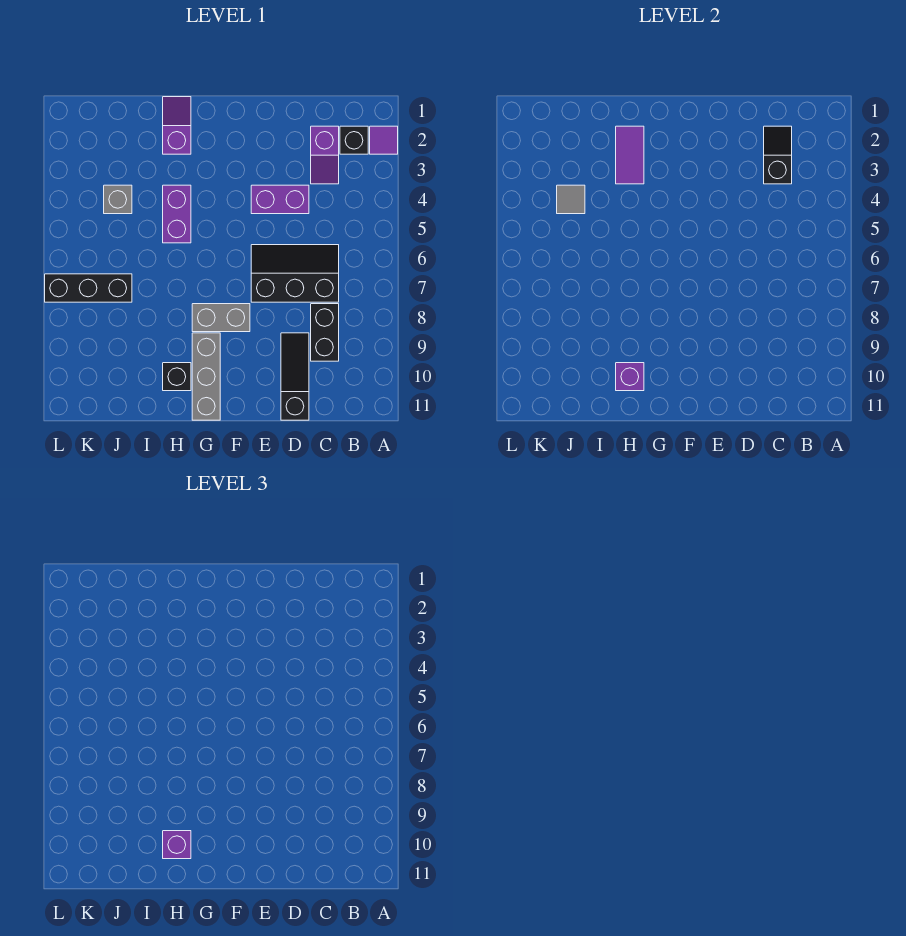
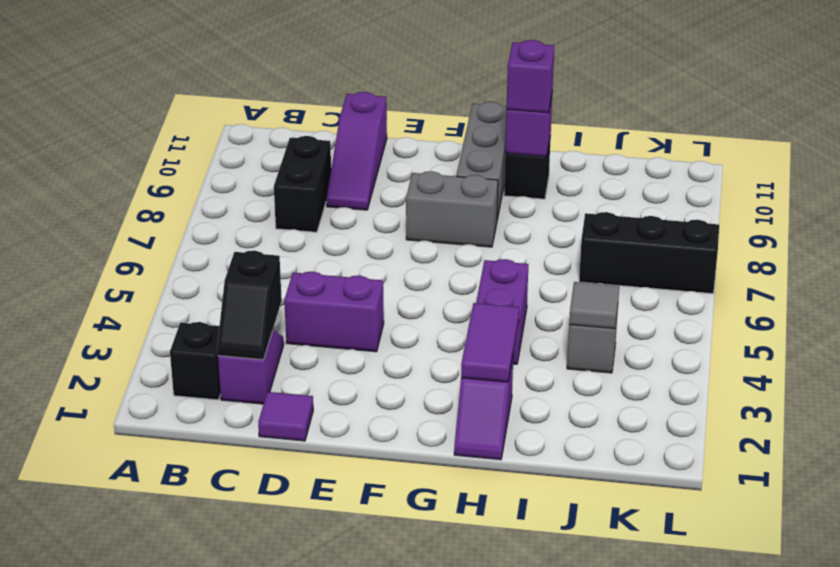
purple tile A2 level 1 -> purple tile D1 level 1
black slope C6:E7 level 1 top 7 -> none
black slope D9:D11 level 1 top 11 -> purple slope D9:D11 level 1 top 11

